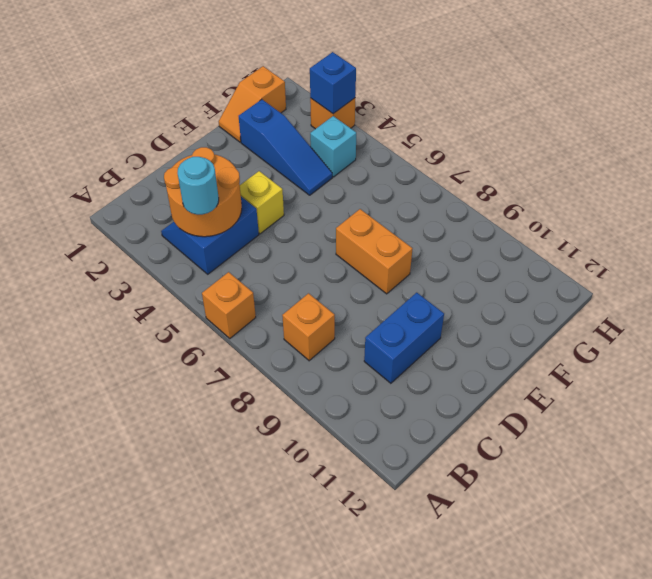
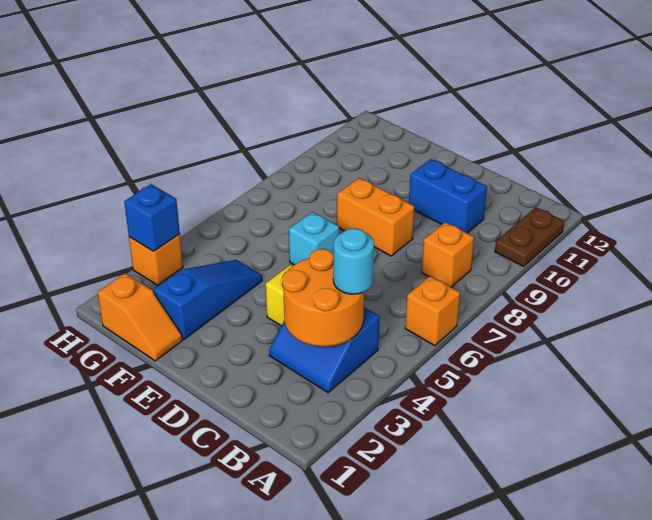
none -> brown plate A10:A11 level 1
orange brick E7:E8 level 1 -> orange brick D8:E8 level 1
cyan brick G4 level 1 -> cyan brick E6 level 1

